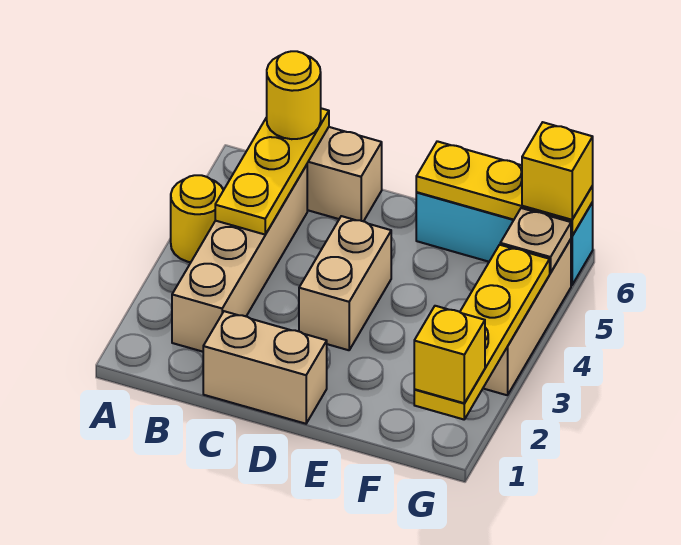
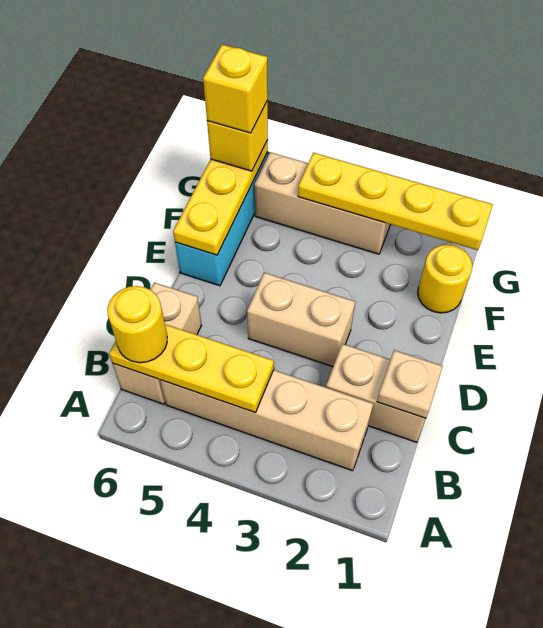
yellow round brick A4 level 1 -> yellow round brick F1 level 1
tan brick C1:D1 level 1 -> tan brick C1:C2 level 1
yellow brick G1 level 3 -> yellow brick G6 level 4
tan plate G5 level 2 -> tan plate C1 level 2

